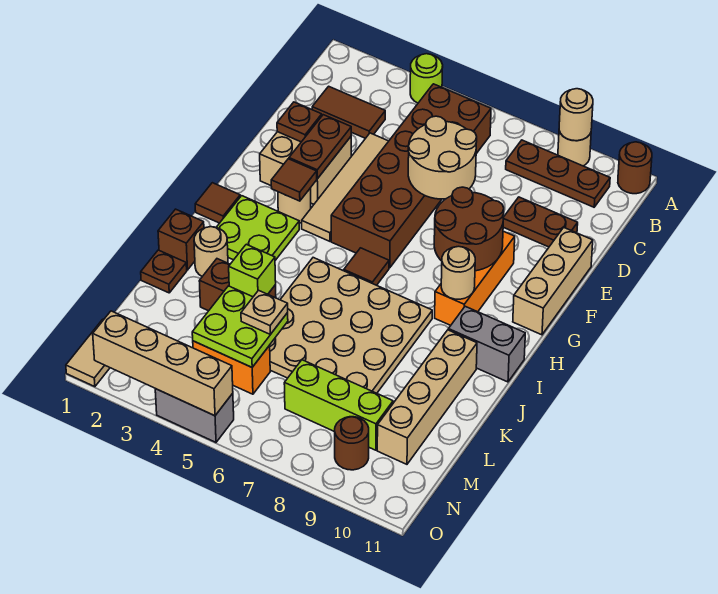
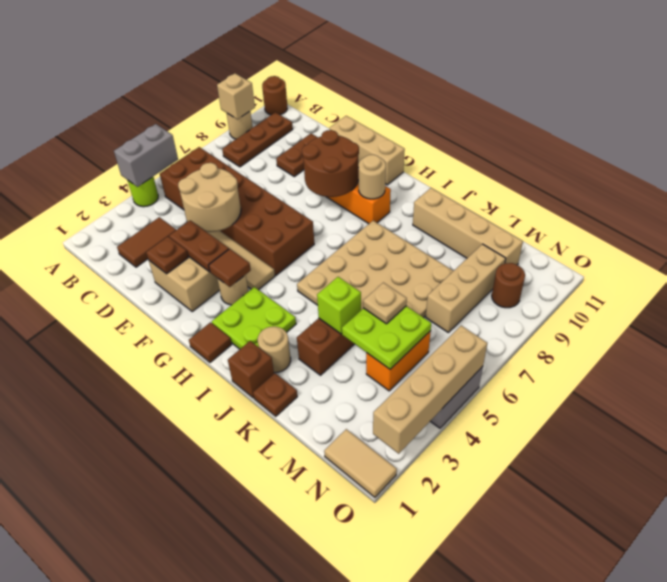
tan round brick A9 level 2 -> tan brick A9 level 2
tan round brick D6:E7 level 2 -> tan round brick D4:E5 level 2
brown tile H6 level 1 -> none
grey brick I10:I11 level 1 -> grey brick A4:A5 level 2
lime brick M7:M9 level 1 -> tan brick M7:M9 level 1

